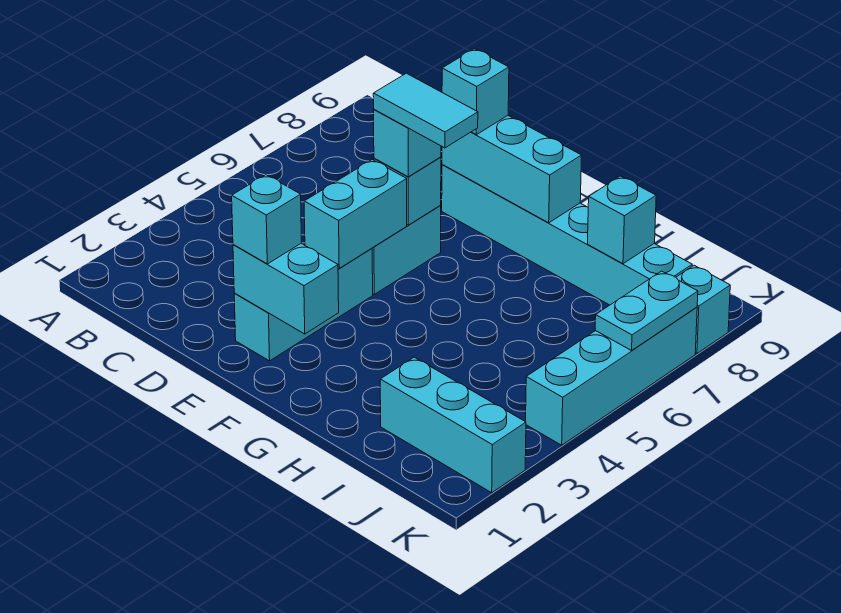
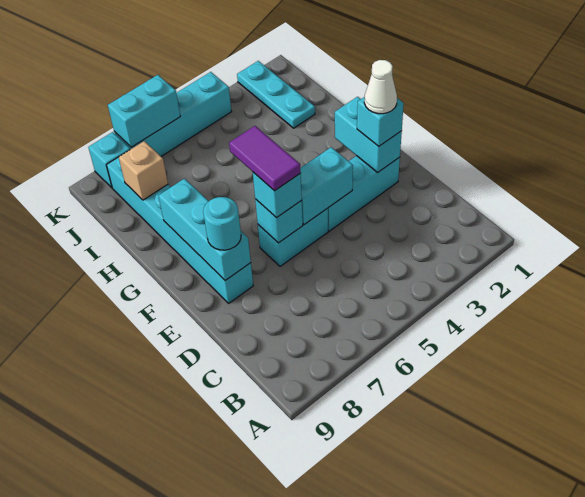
none -> white cone E2 level 4
cyan tile E6:F6 level 4 -> purple tile E6:F6 level 4
cyan brick E8 level 3 -> cyan round brick E8 level 3
cyan brick I2:K2 level 1 -> cyan plate I2:K2 level 1
cyan brick I8 level 2 -> tan brick I8 level 2
cyan plate K6:K7 level 2 -> cyan brick K6:K7 level 2

